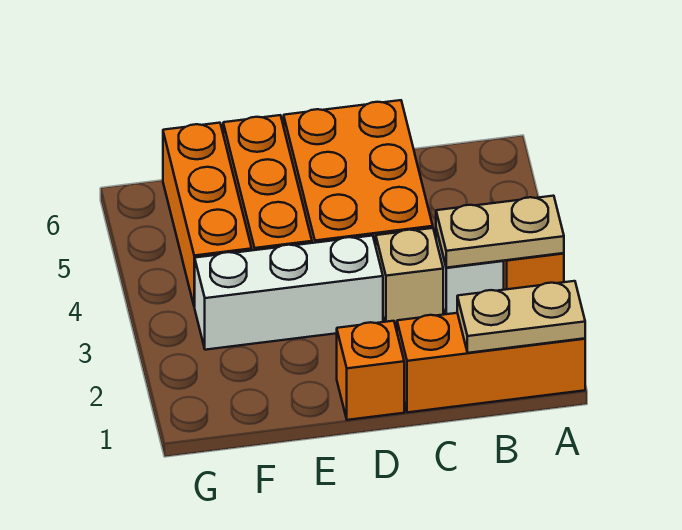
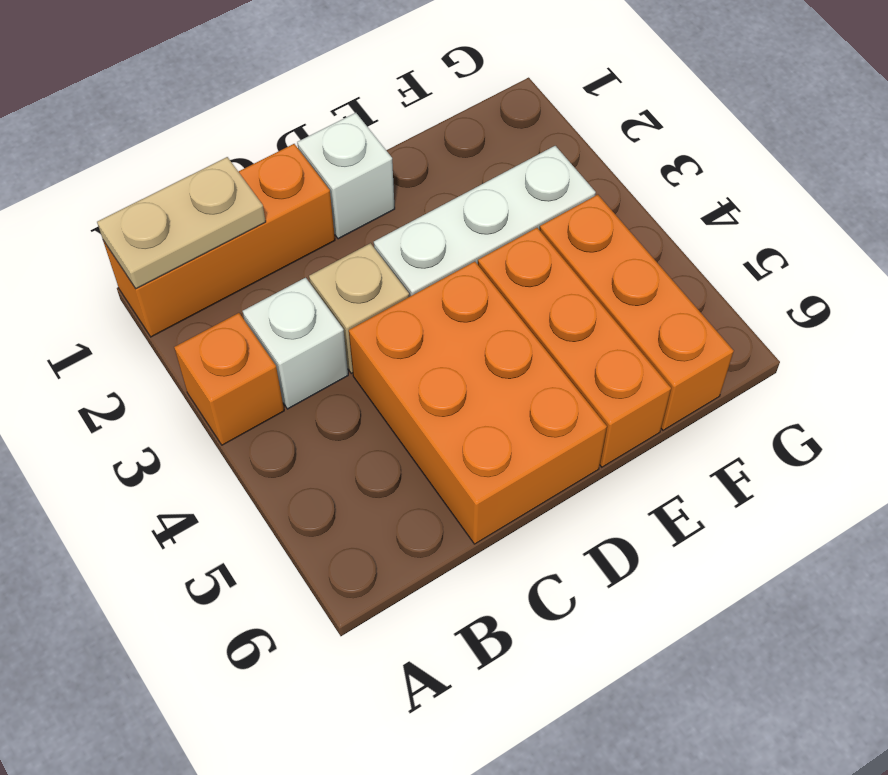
tan plate A3:B3 level 2 -> none
orange brick D1 level 1 -> white brick D1 level 1

